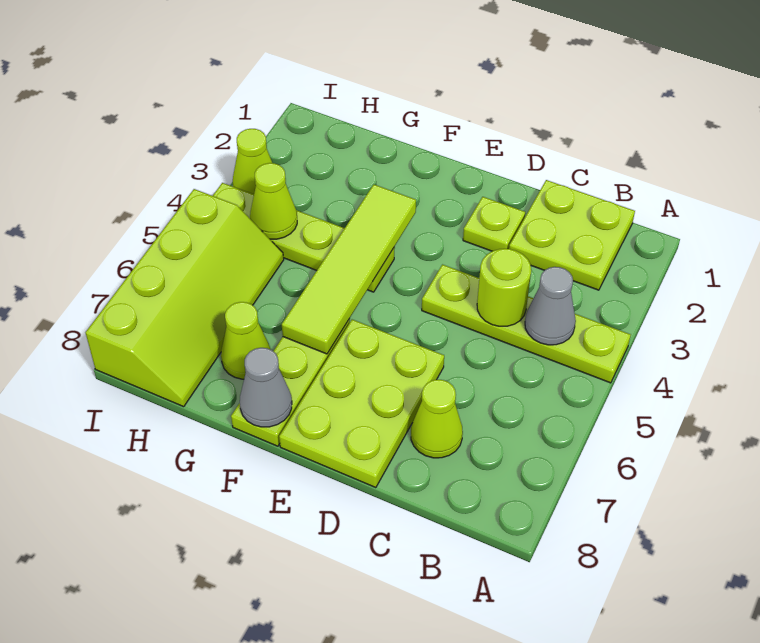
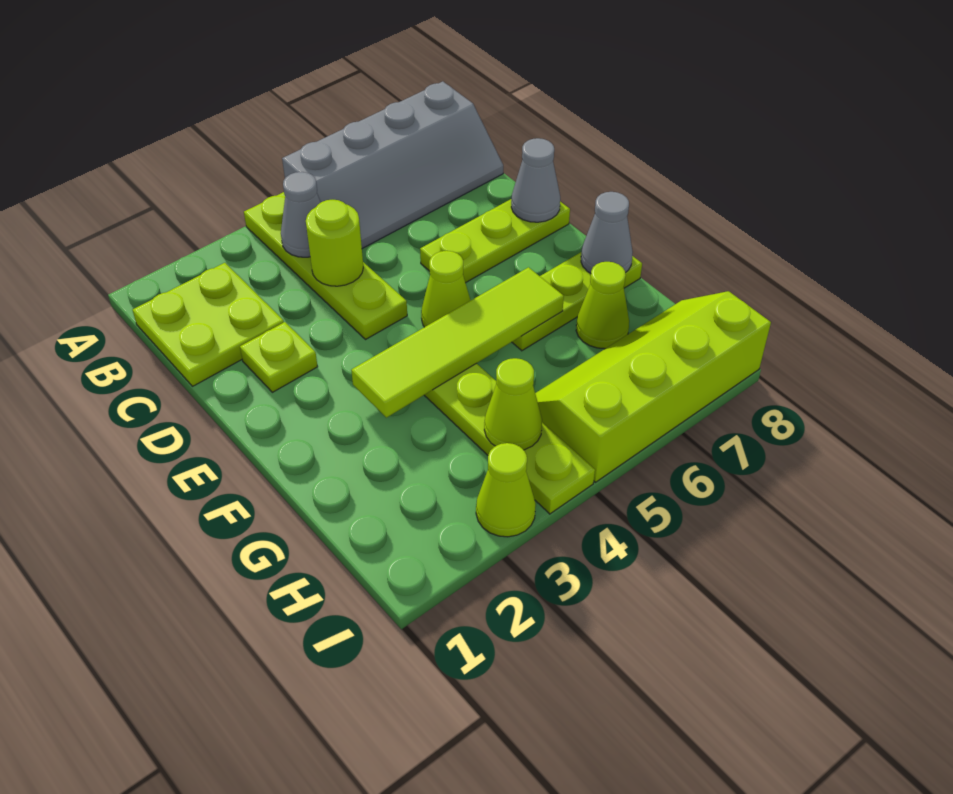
none -> grey slope A5:B8 level 1 top A
lime cone C7 level 1 -> lime cone E5 level 1
lime plate D6:E8 level 1 -> lime plate D6:D8 level 1
none -> grey cone D8 level 2

